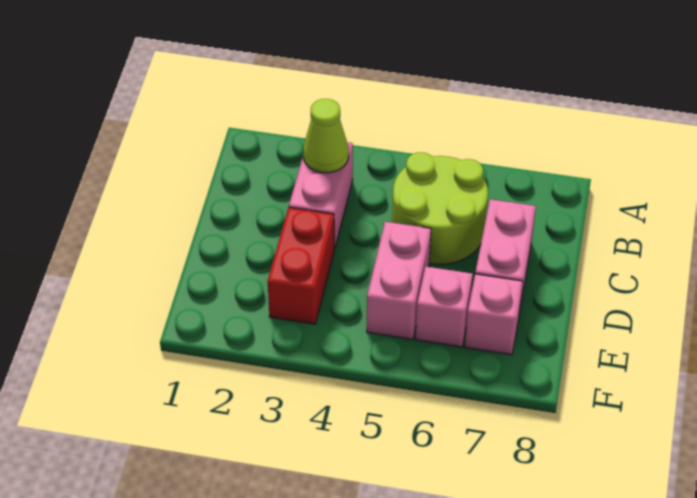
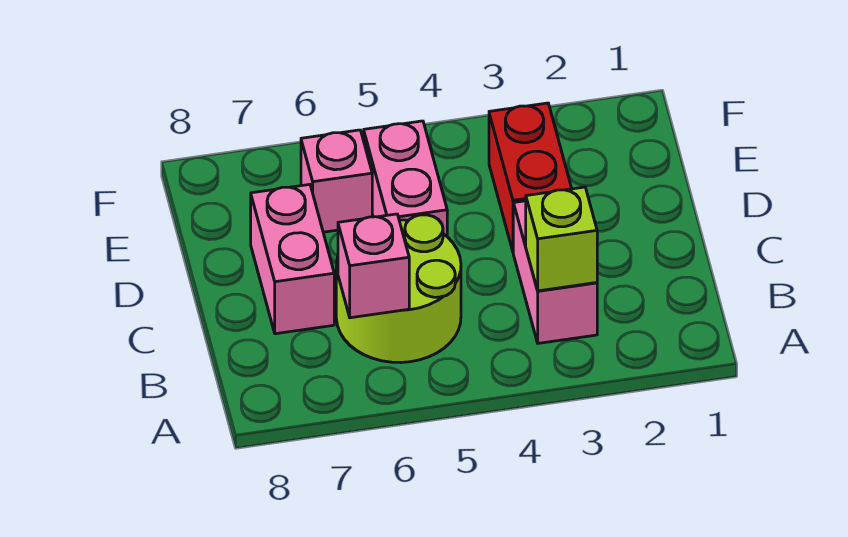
lime cone B3 level 2 -> lime brick B3 level 2
pink brick E7 level 1 -> pink brick B6 level 2

